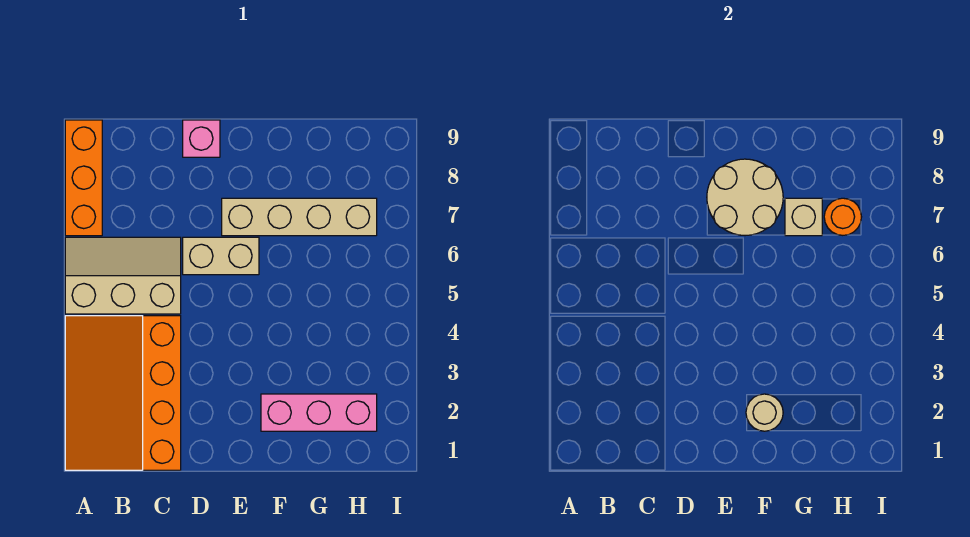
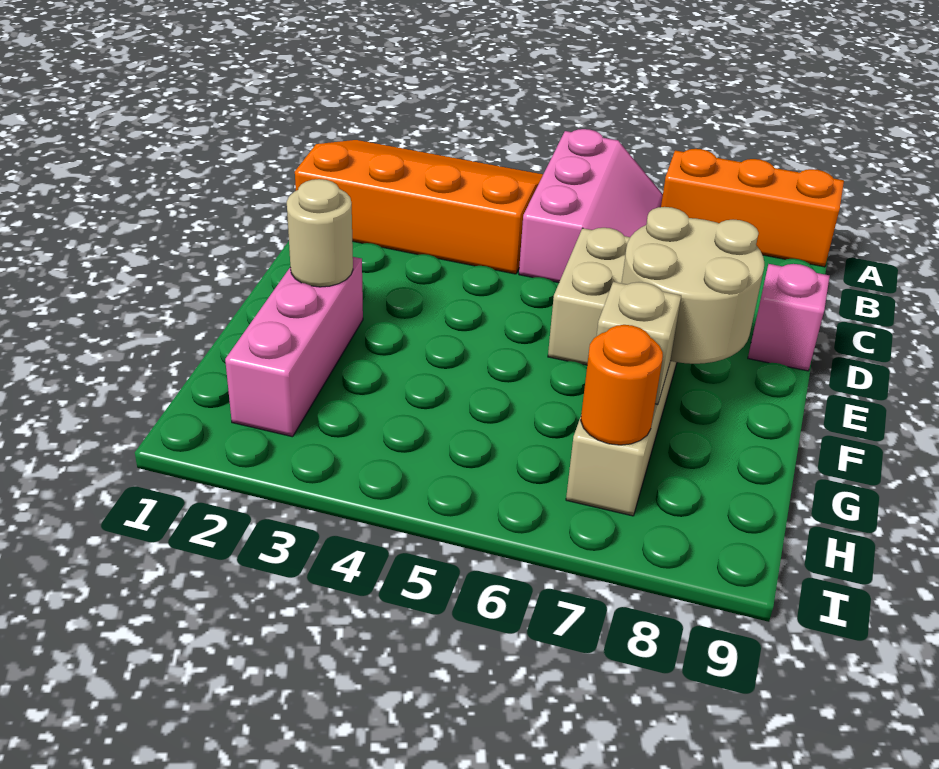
tan slope A5:C6 level 1 top 5 -> pink slope A5:C6 level 1 top 5

